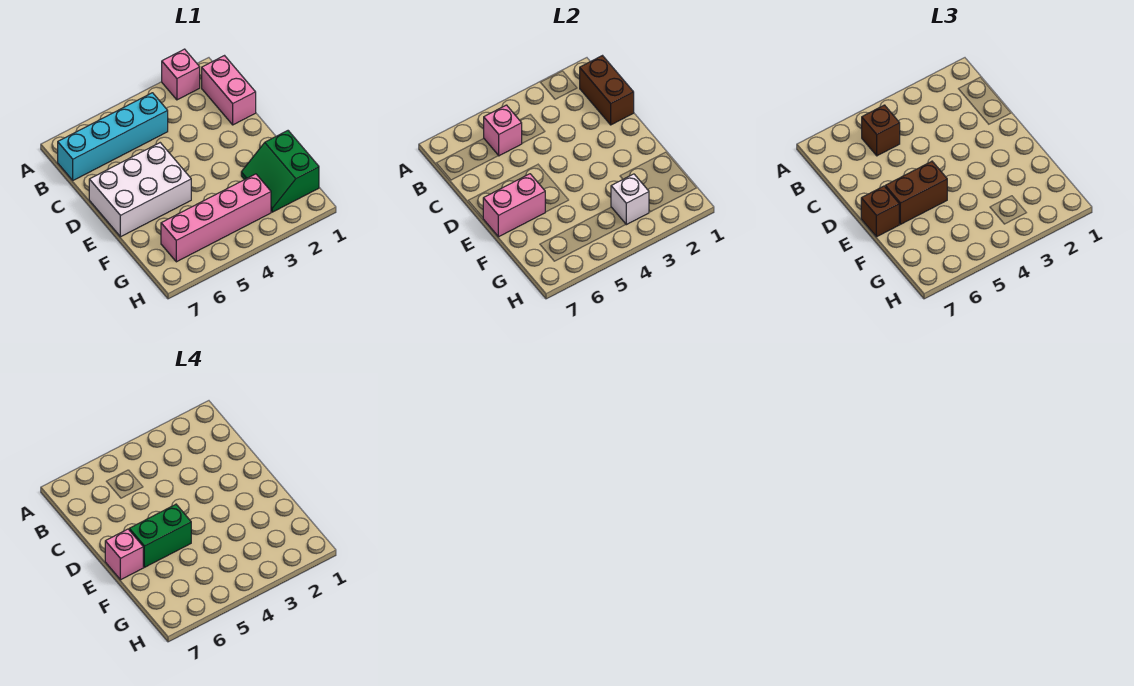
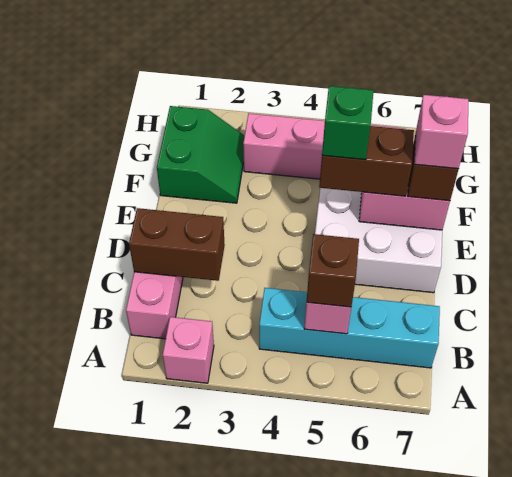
brown brick B1:C1 level 2 -> brown brick C1:C2 level 2
green brick E5:E6 level 4 -> green brick E5 level 4
white brick G3 level 2 -> none

